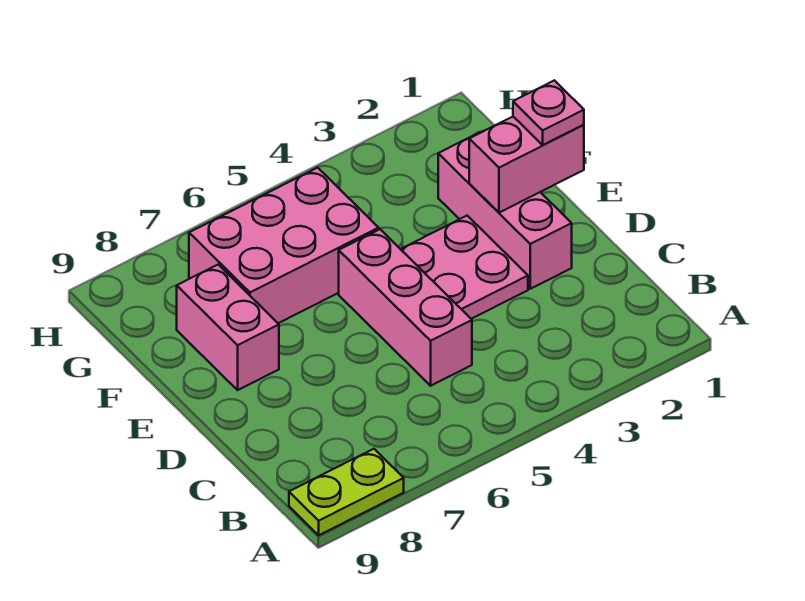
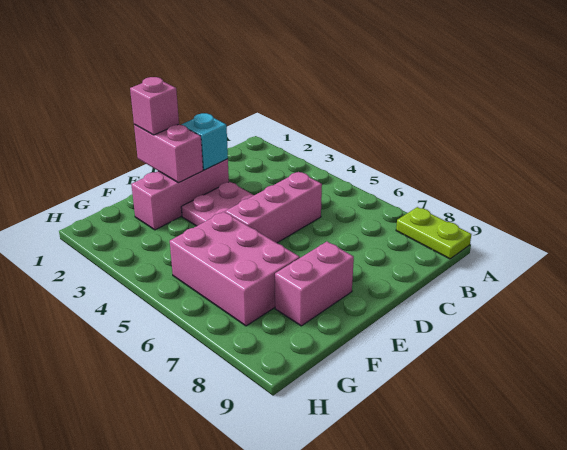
none -> cyan brick D2 level 2
pink plate E1 level 3 -> pink brick E1 level 3

